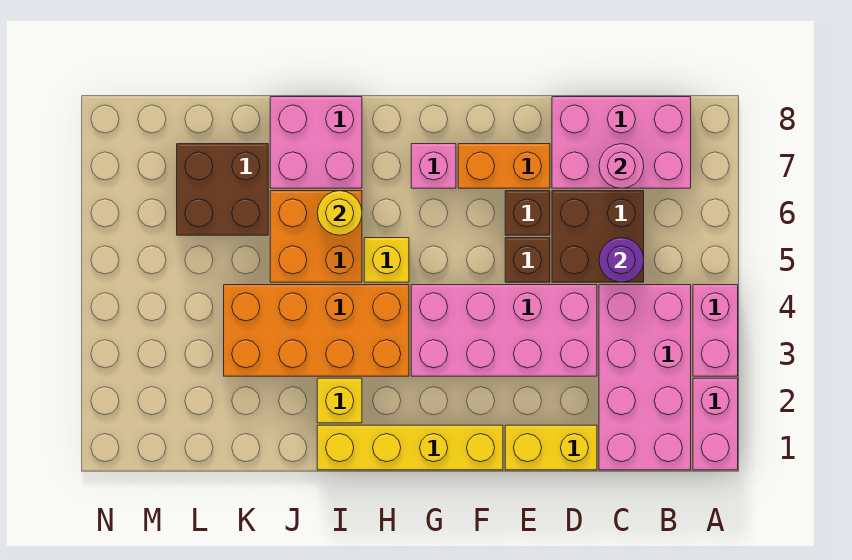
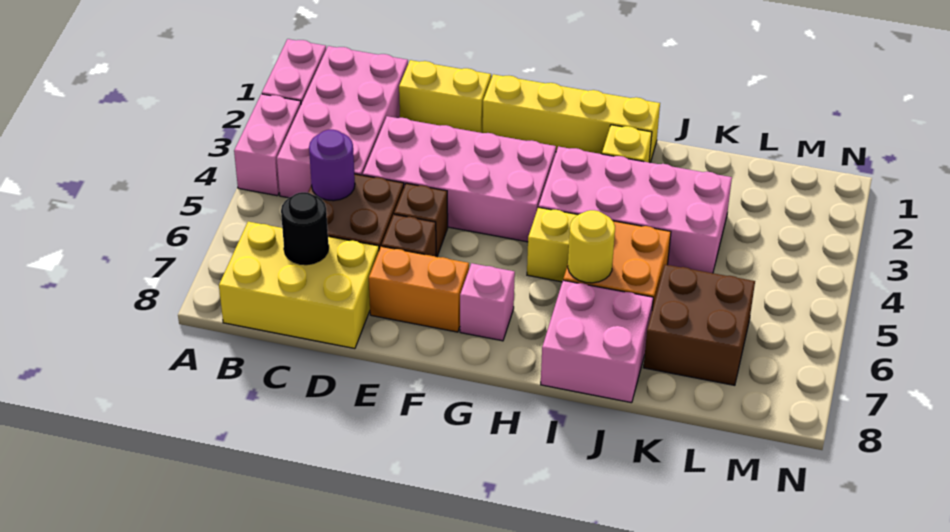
pink brick B7:D8 level 1 -> yellow brick B7:D8 level 1
pink round brick C7 level 2 -> black round brick C7 level 2
orange brick H3:K4 level 1 -> pink brick H3:K4 level 1

